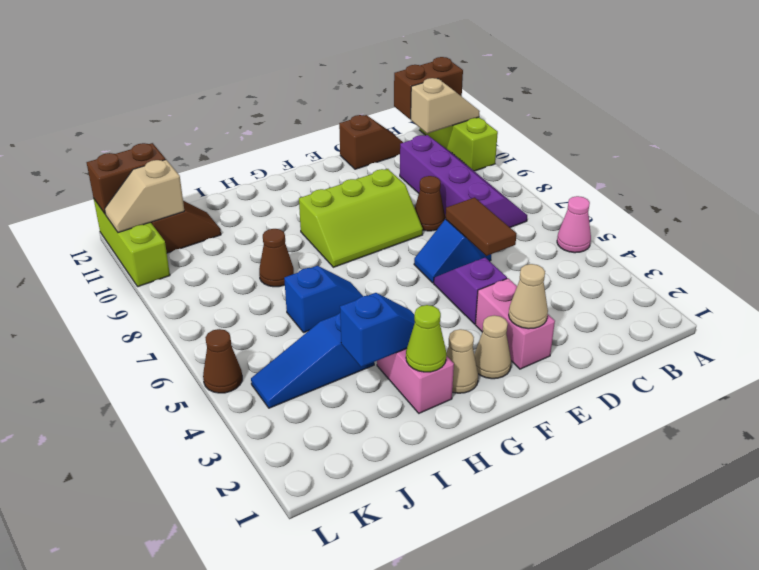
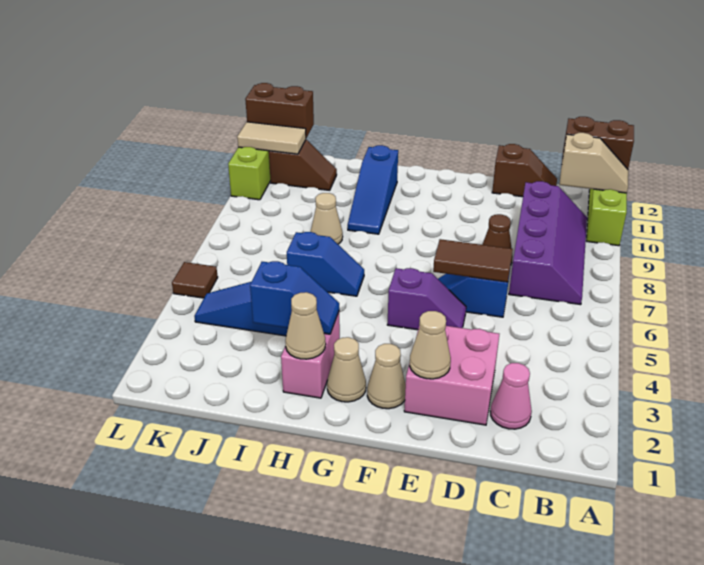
pink cone A5 level 1 -> pink cone C2 level 1
brown tile D5:D6 level 2 -> brown tile D6:E6 level 2
pink brick E2:E3 level 1 -> pink brick D2:E3 level 1
purple slope E4:E5 level 1 top 4 -> purple slope E5:F5 level 1 top F
lime slope E8:G9 level 1 top 9 -> none
lime cone H2 level 2 -> tan cone H2 level 2
none -> blue slope H9:H11 level 1 top 11
brown cone I8 level 1 -> tan cone I8 level 1
tan slope K11:L11 level 2 top K -> tan tile K11:L11 level 2
brown cone L5 level 1 -> brown tile L5 level 1

